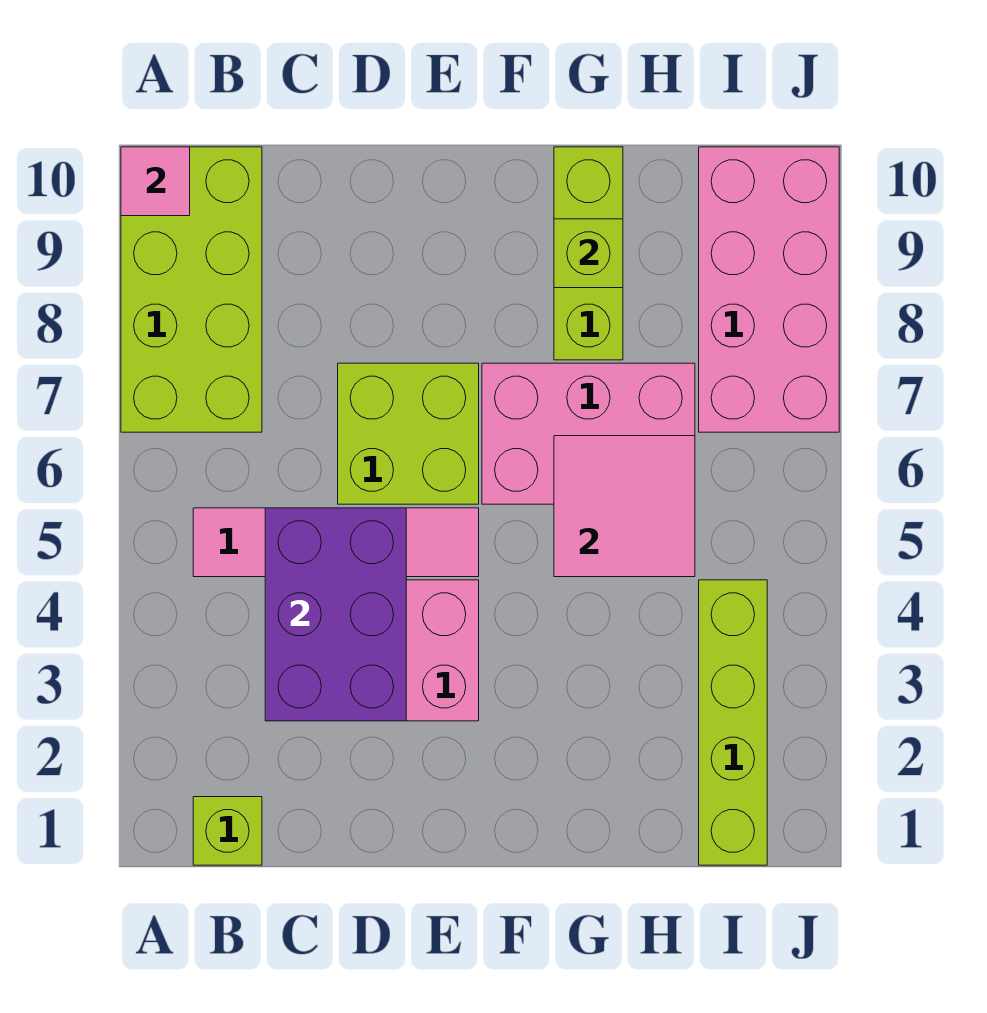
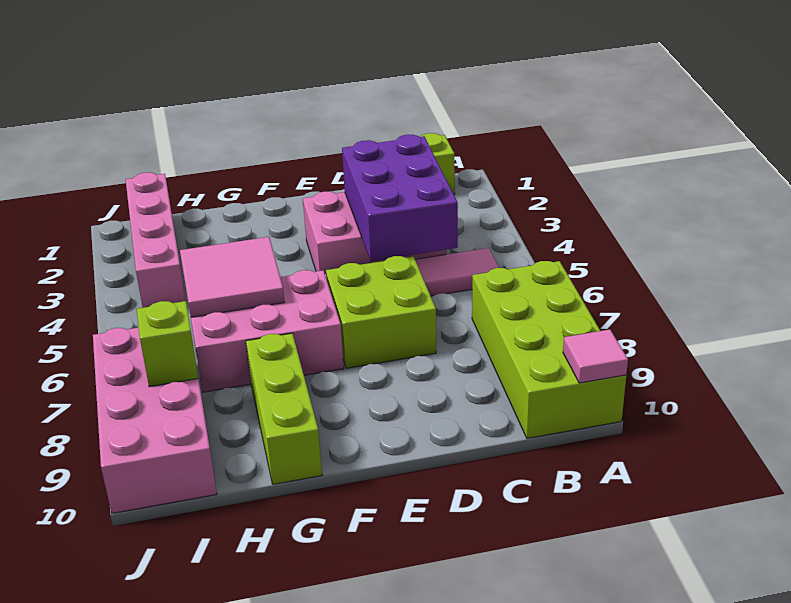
lime brick G9 level 2 -> lime brick I8 level 2
lime brick I1:I4 level 1 -> pink brick I1:I4 level 1

